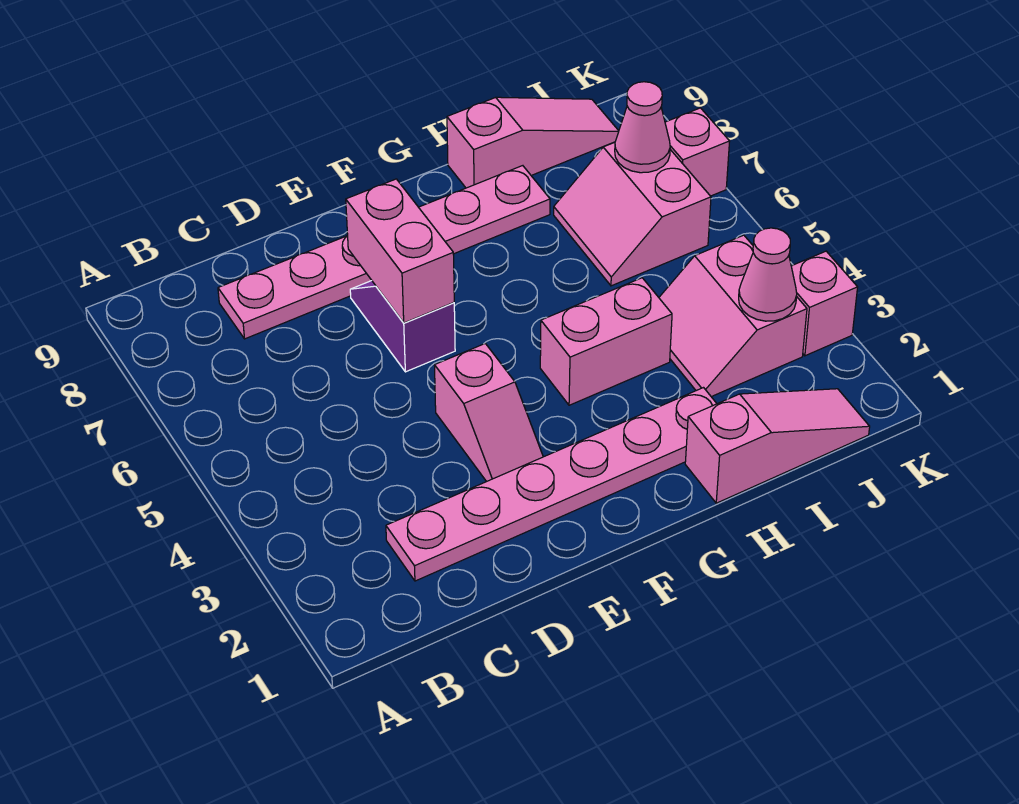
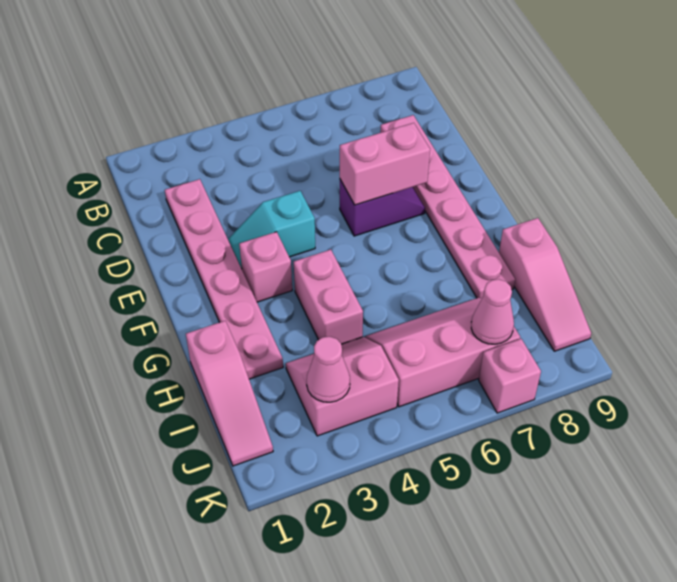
pink slope E3:E4 level 1 top 4 -> cyan slope E3:E4 level 1 top 4
pink slope I6:J7 level 1 top J -> pink slope I5:J7 level 1 top J
pink brick K3 level 1 -> pink brick F3 level 1

